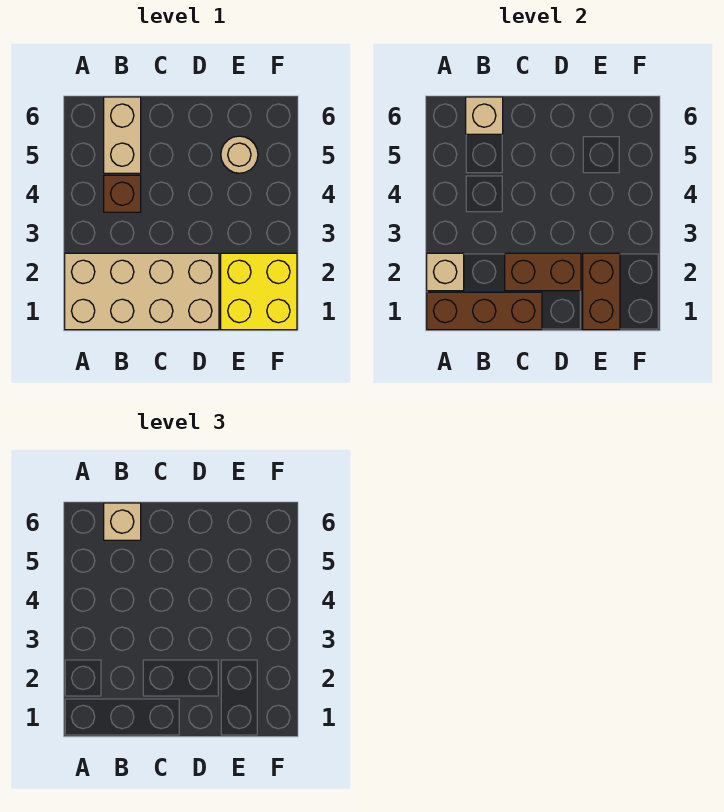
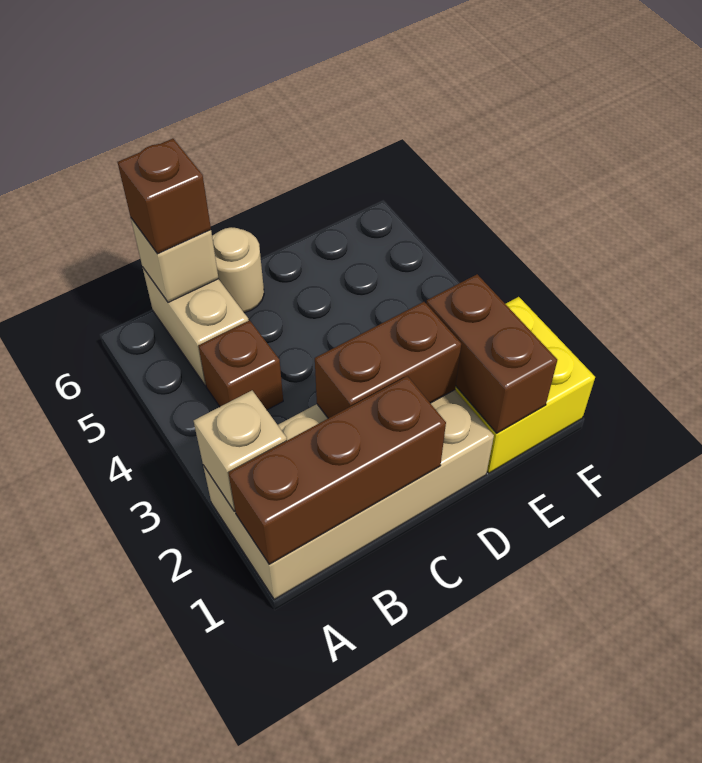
tan brick B6 level 3 -> brown brick B6 level 3
tan round brick E5 level 1 -> tan round brick C6 level 1

